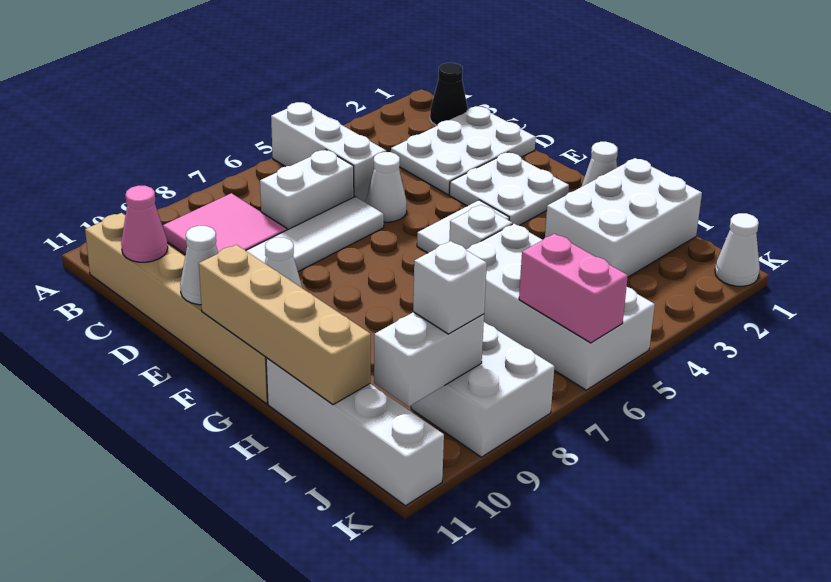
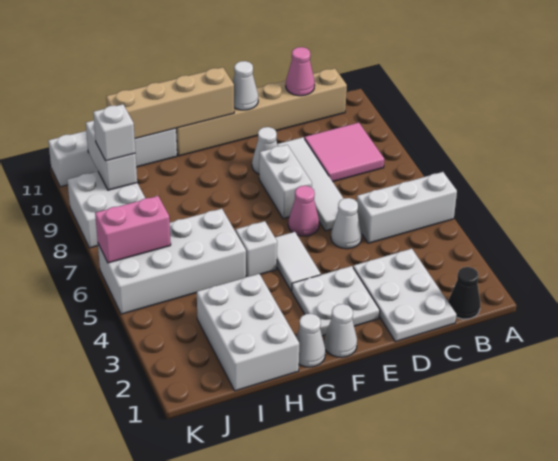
white brick C6:C7 level 1 -> white brick E7:E8 level 1
none -> pink cone E6 level 1
white cone K1 level 1 -> white cone F1 level 1

